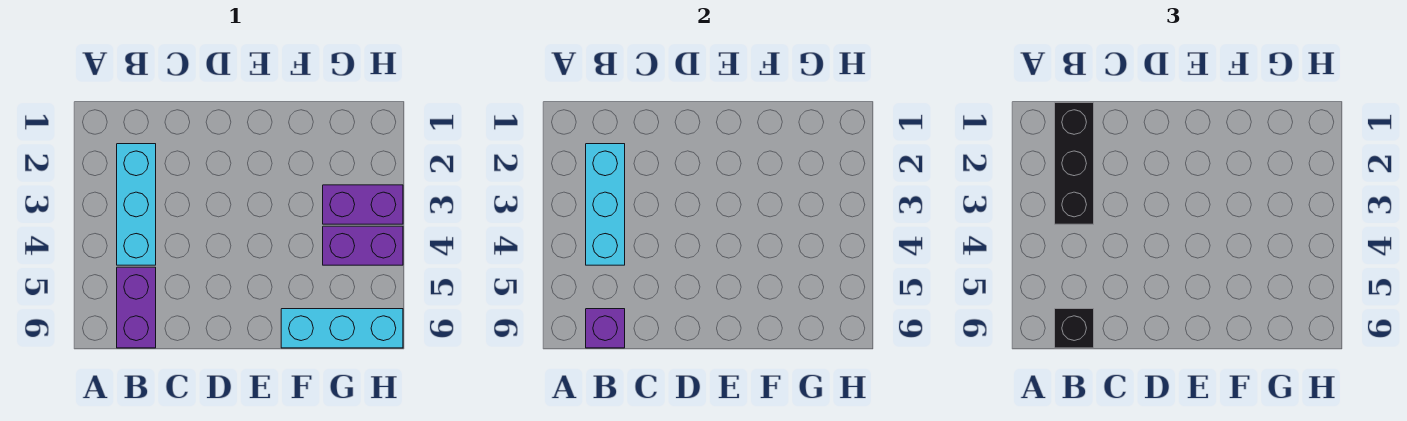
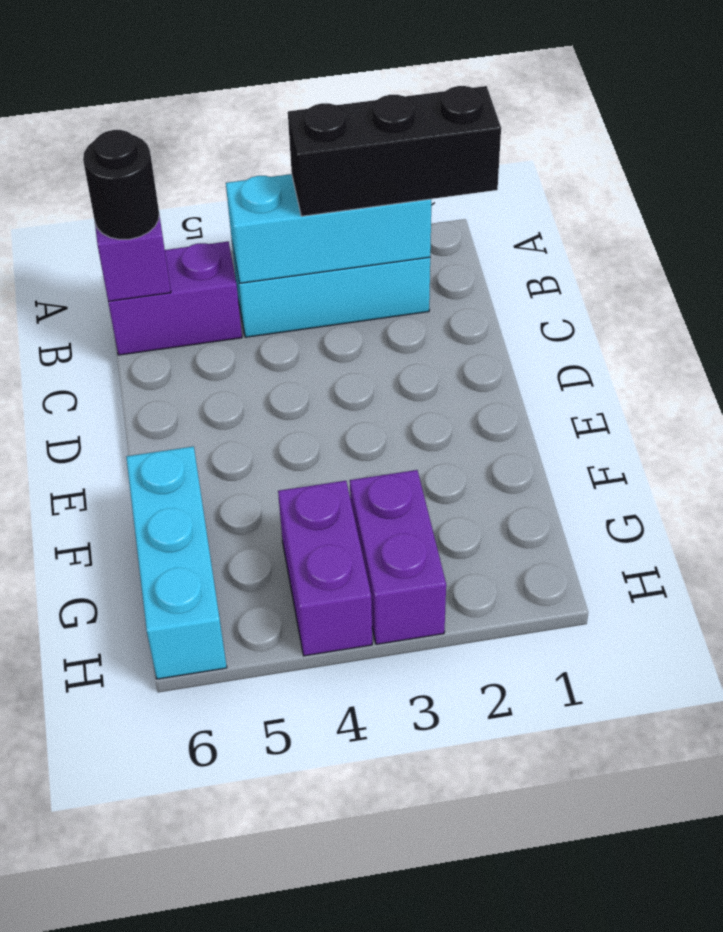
black brick B6 level 3 -> black round brick B6 level 3

